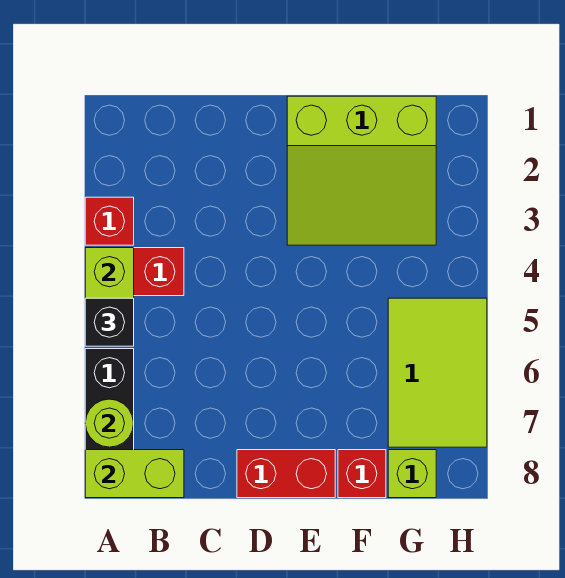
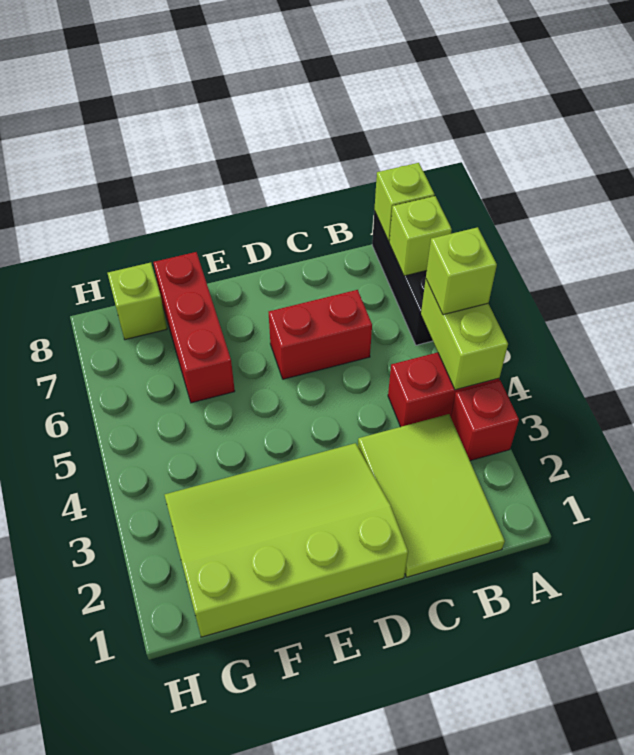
black brick A5 level 3 -> lime brick A5 level 3
lime round brick A7 level 2 -> lime brick A7 level 2
lime brick A8:B8 level 2 -> lime brick A8 level 2
red brick D8:E8 level 1 -> red brick C6:D6 level 1
lime slope E1:G3 level 1 top 1 -> lime slope D1:G3 level 1 top 1
red brick F8 level 1 -> red brick F6:F8 level 1
lime tile G5:H7 level 1 -> lime tile B1:C3 level 1

